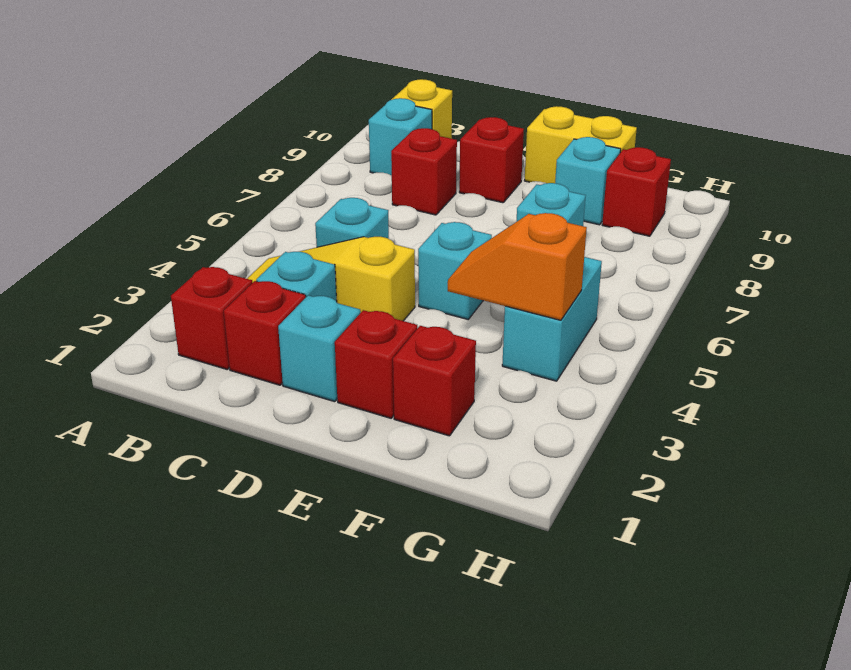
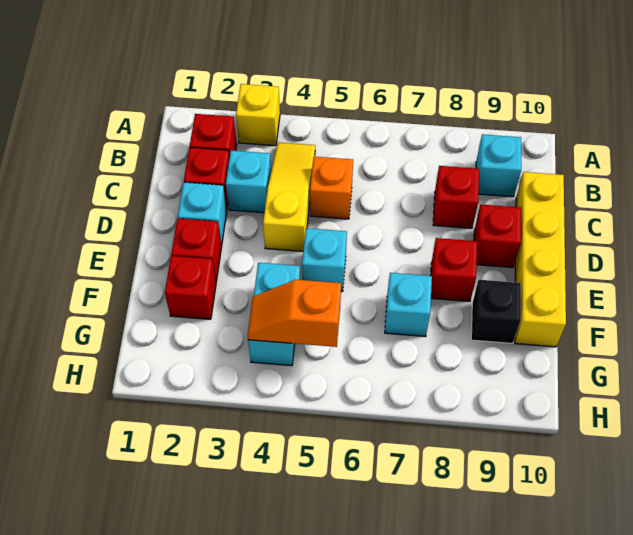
yellow brick B10 level 1 -> yellow brick A3 level 1
cyan brick C5 level 1 -> orange brick C5 level 1
yellow brick E10:F10 level 1 -> yellow brick C10:F10 level 1
orange slope F4:G4 level 2 top G -> orange slope G4:G5 level 2 top 5
cyan brick F9 level 1 -> black brick F9 level 1
cyan brick G4:G5 level 1 -> cyan brick F4:G4 level 1
red brick G9 level 1 -> red brick E8 level 1

